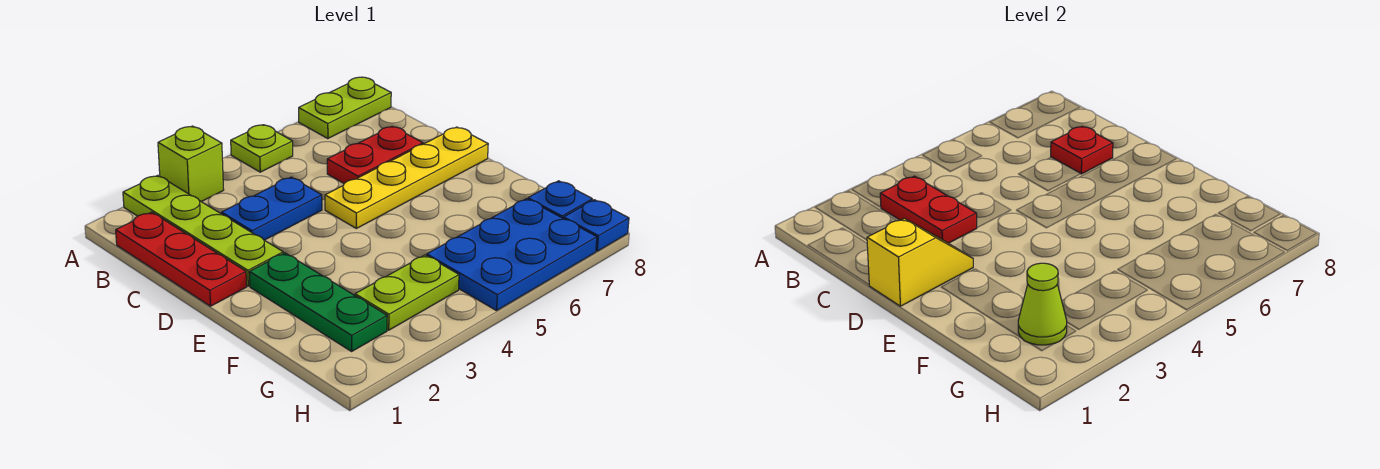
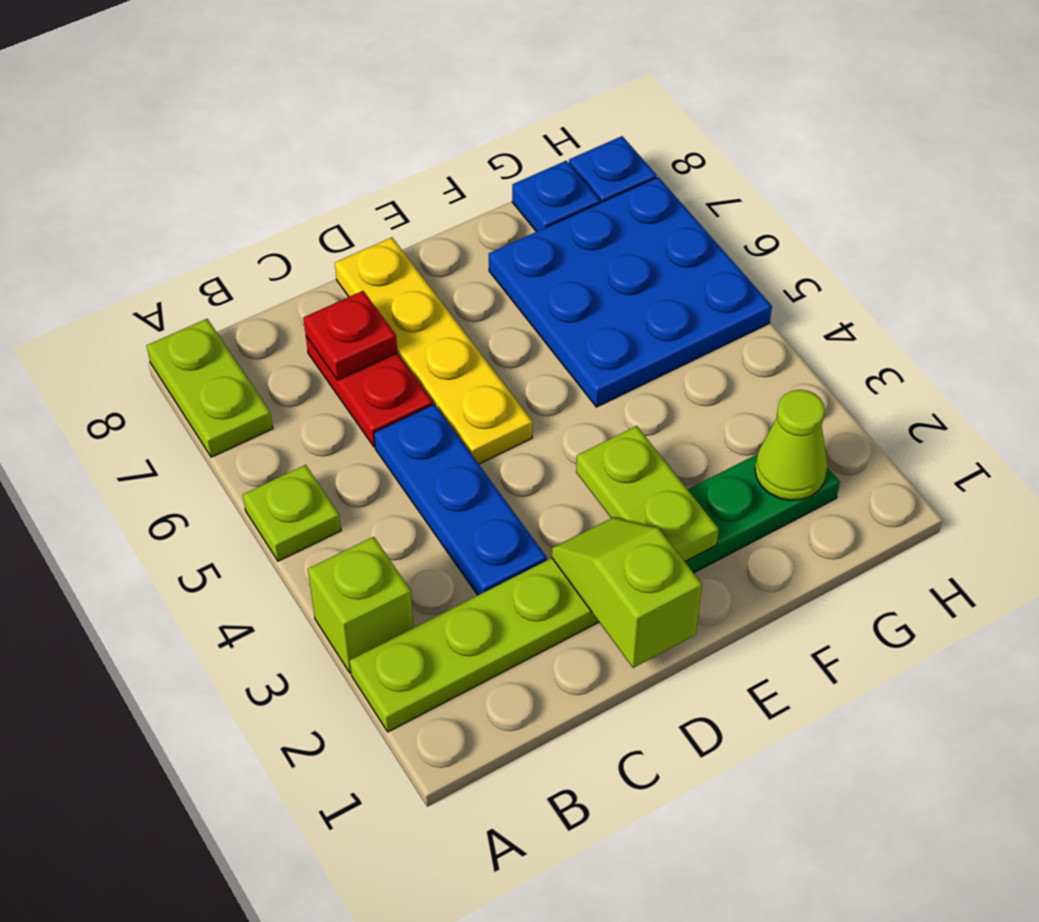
red plate B1:D1 level 1 -> none
red plate B3:C3 level 2 -> none
blue plate C3:C4 level 1 -> blue plate C3:C5 level 1
yellow slope D1:D2 level 2 top 1 -> lime slope D1:D2 level 2 top 1
lime plate G3:G4 level 1 -> lime plate E2:E3 level 2
blue plate G5:H7 level 1 -> blue plate F5:H7 level 1

